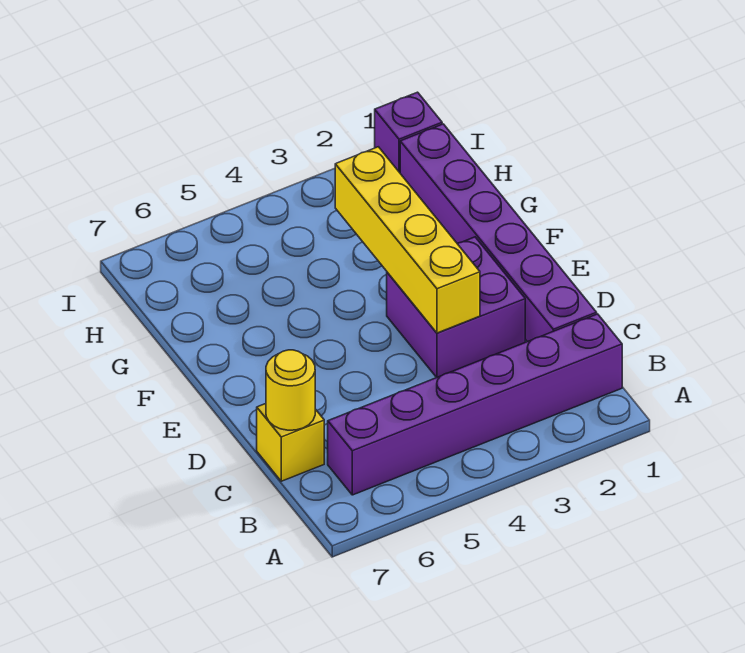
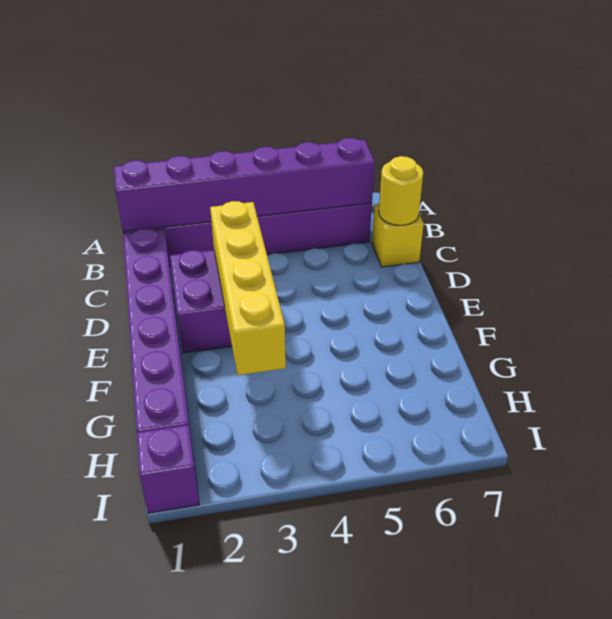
none -> purple brick B1:B6 level 2

